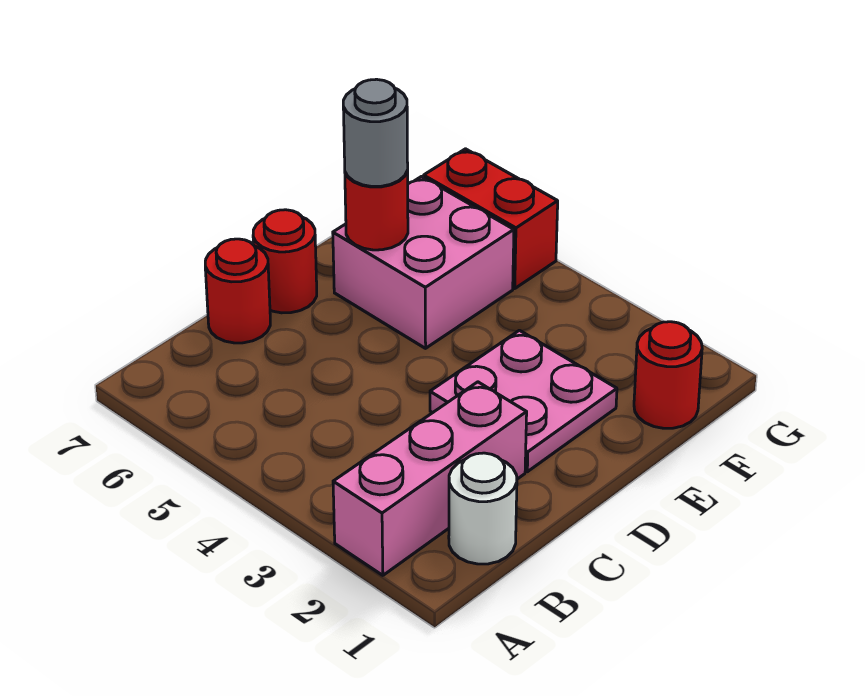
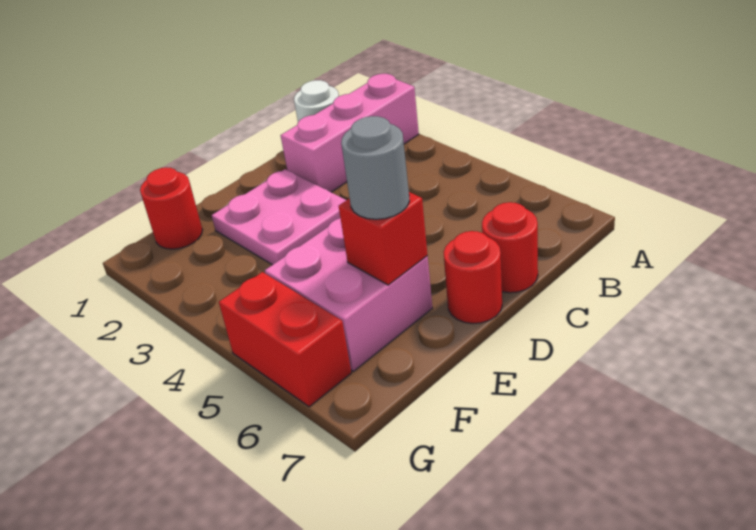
red round brick E6 level 2 -> red brick E6 level 2

